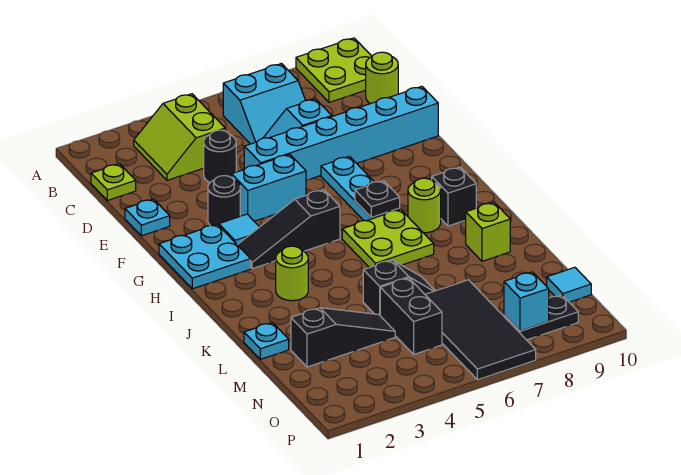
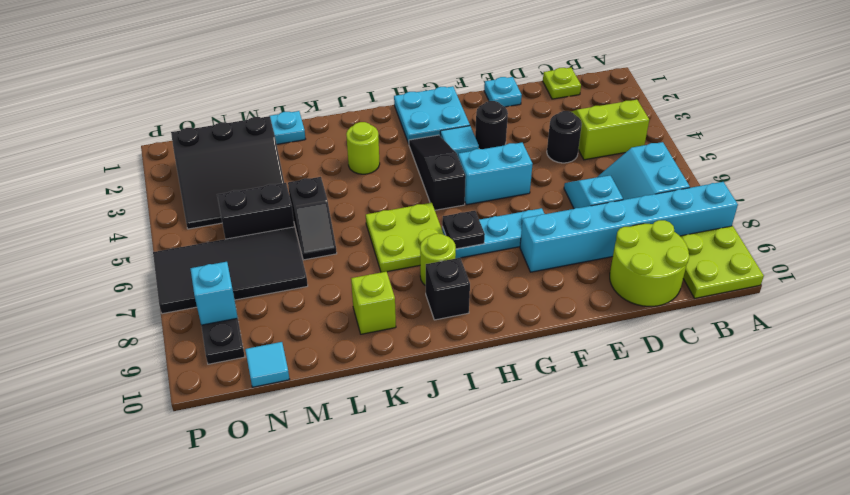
lime round brick C10 level 1 -> lime round brick C9:D10 level 1
cyan brick E5:E10 level 1 -> cyan brick A8:F8 level 1
cyan brick F4:F5 level 1 -> cyan brick F5:G5 level 1
black slope M2:M4 level 1 top 2 -> black slope M2:O4 level 1 top 2

